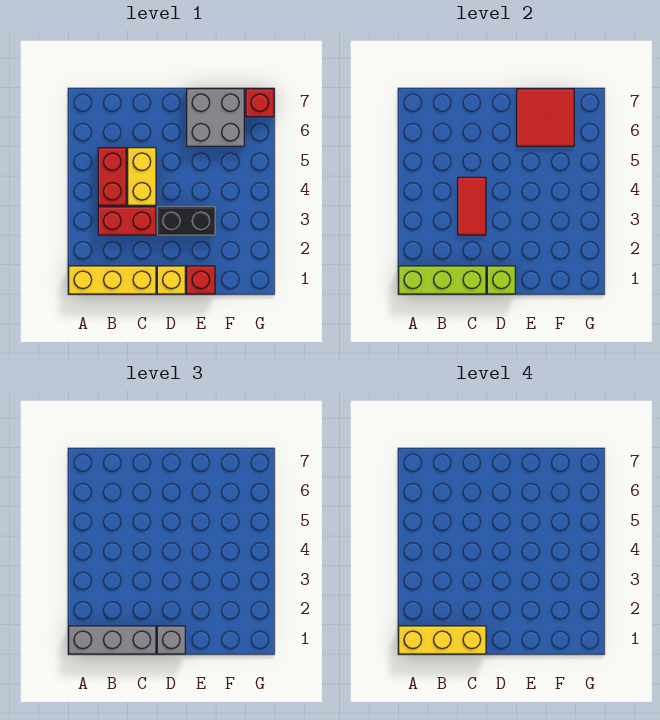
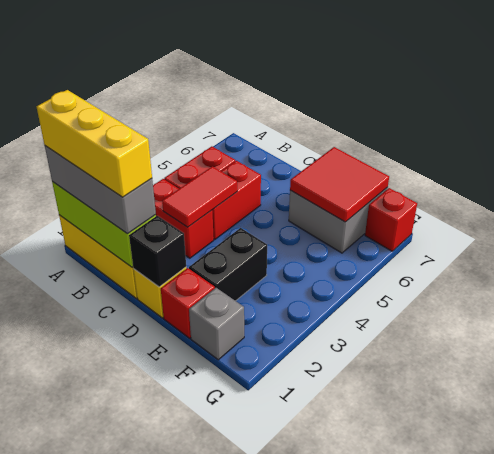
yellow brick C4:C5 level 1 -> red brick C4:C5 level 1
lime brick D1 level 2 -> black brick D1 level 2
grey brick D1 level 3 -> grey brick F1 level 1
black brick D3:E3 level 1 -> black brick E2:E3 level 1

